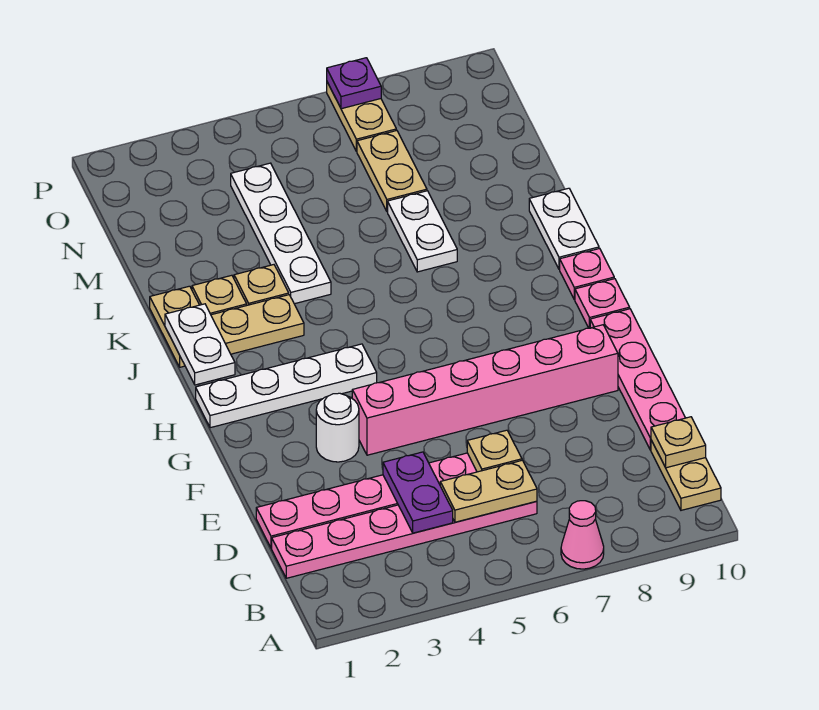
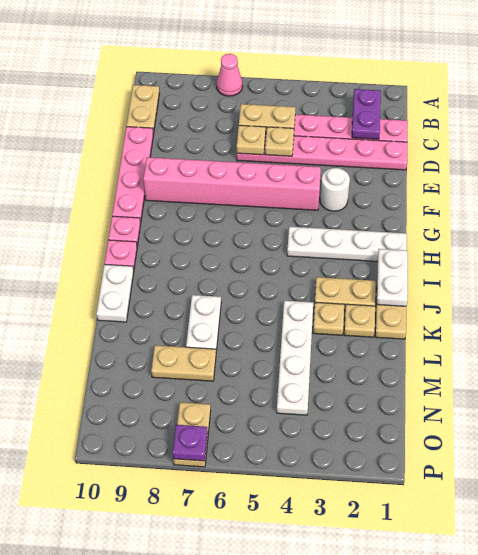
purple plate C4:D4 level 2 -> purple plate B2:C2 level 2
tan plate C10 level 2 -> tan plate D5 level 2
tan plate M7:N7 level 1 -> tan plate M7:M8 level 1

